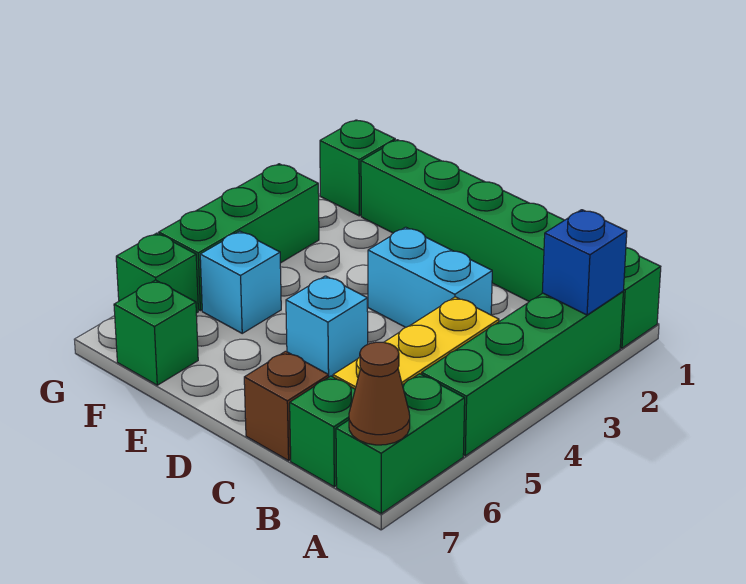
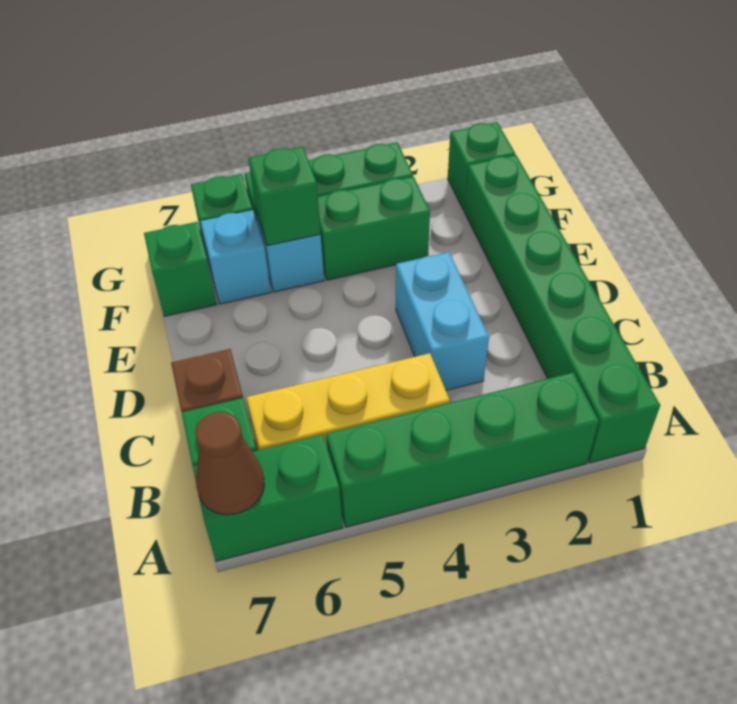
blue brick A2 level 2 -> none
cyan brick D5 level 1 -> cyan brick F6 level 1
none -> green brick F3:F4 level 1
none -> green brick F5 level 2

